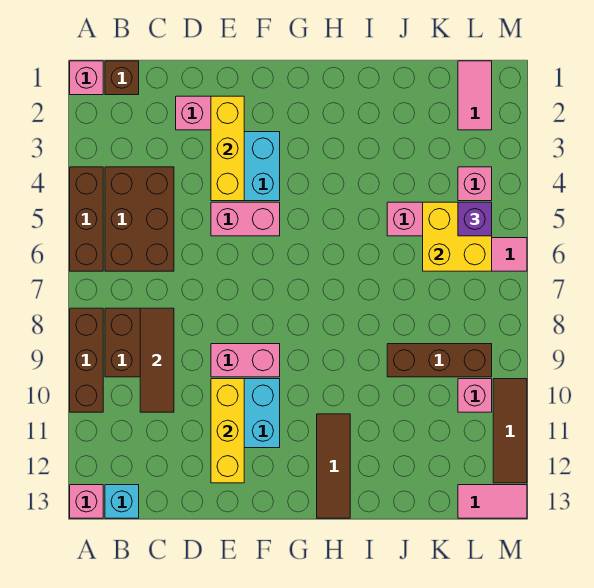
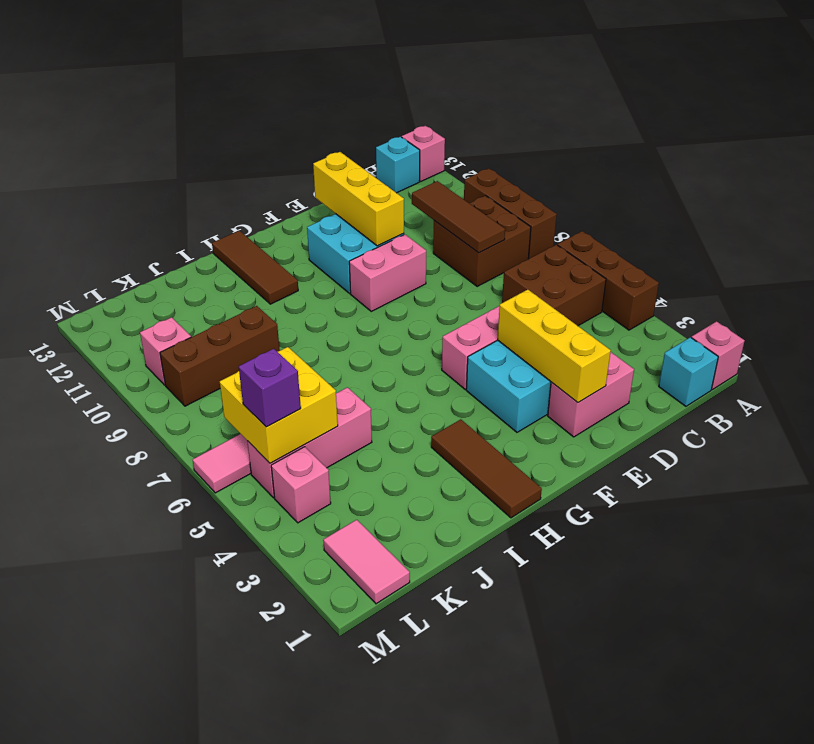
brown brick B1 level 1 -> cyan brick B1 level 1
brown brick B4:C6 level 1 -> brown brick B5:C6 level 1
pink tile L13:M13 level 1 -> none
brown tile M10:M12 level 1 -> brown tile H1:H3 level 1

